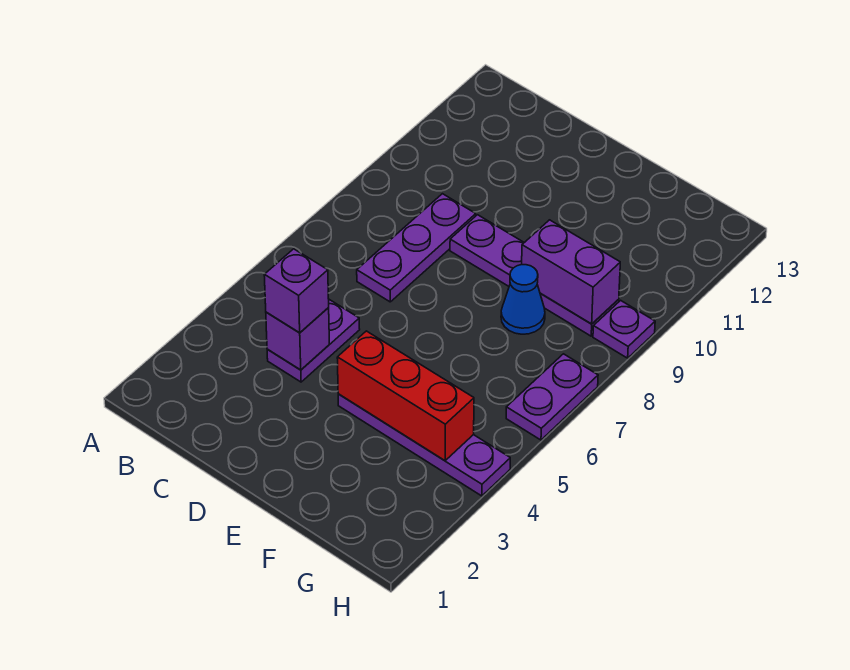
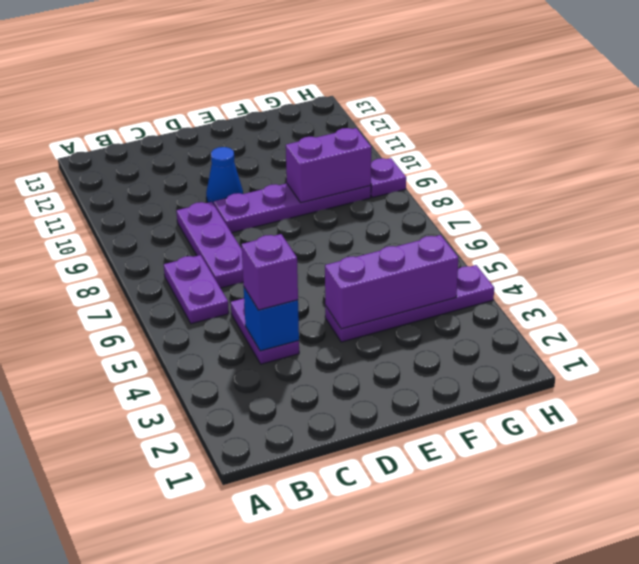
purple brick C4 level 2 -> blue brick C4 level 2
red brick E4:G4 level 2 -> purple brick E4:G4 level 2
blue cone F8 level 1 -> blue cone D10 level 1
purple plate H6:H7 level 1 -> purple plate B6:B7 level 1

